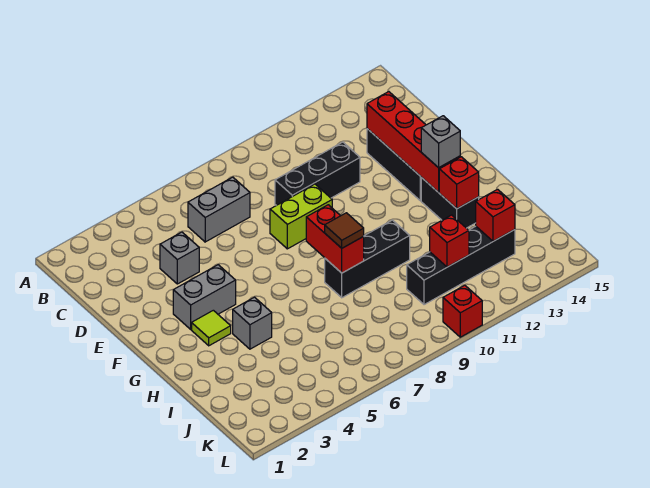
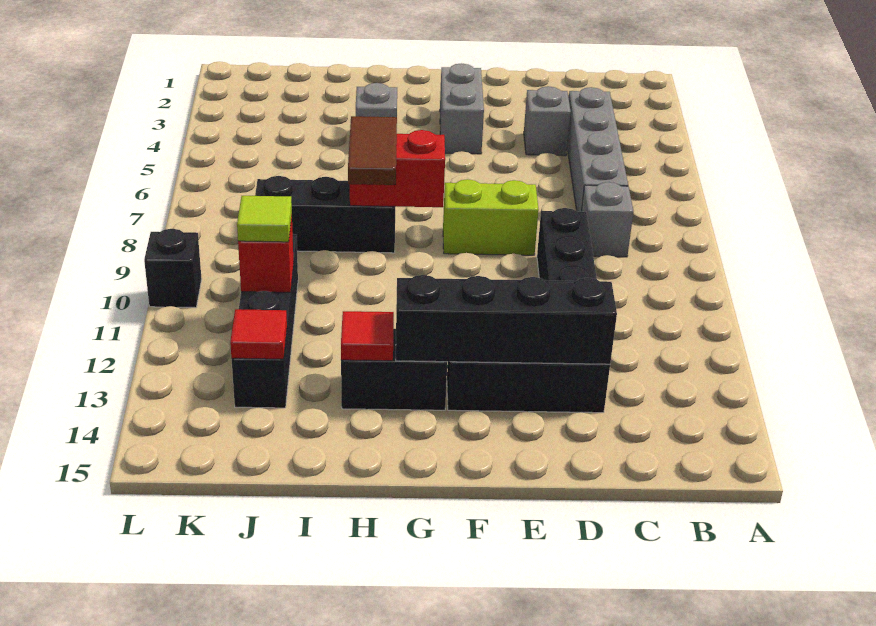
grey brick C6:C7 level 1 -> grey brick C4:C7 level 1
red brick D13:G13 level 2 -> black brick D13:G13 level 2
lime brick E8:E9 level 1 -> lime brick E8:F8 level 1
lime tile G3 level 1 -> lime tile J11 level 3
grey brick G13 level 3 -> grey brick C8 level 1
black brick H8:H10 level 1 -> black brick H8:J8 level 1
brown tile H8 level 3 -> brown tile H8:H9 level 3
red brick H13 level 2 -> red tile H13 level 2
red brick J13 level 2 -> red tile J13 level 2
red brick L10 level 1 -> black brick L10 level 1

